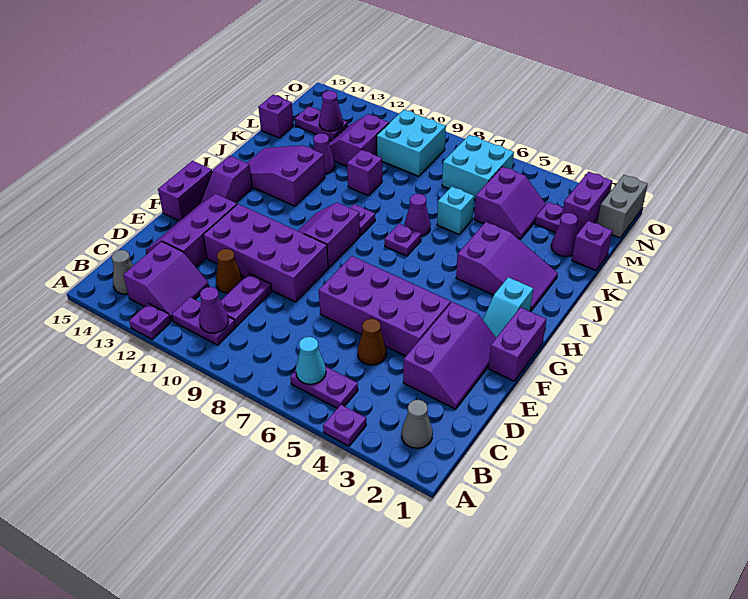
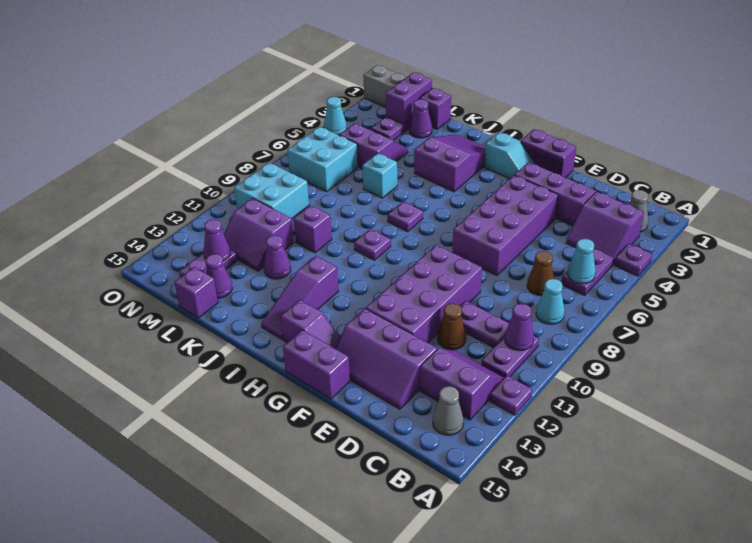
none -> cyan cone B8 level 1
brown cone D5 level 1 -> brown cone C7 level 1
purple slope G9:H10 level 1 top 9 -> purple slope B3:C4 level 1 top 3
purple slope I12:J14 level 1 top 12 -> purple slope I12:I14 level 1 top 12
purple cone J7 level 1 -> purple cone L14 level 1
purple brick M2:N2 level 2 -> purple brick M1:M2 level 2
none -> cyan cone O4 level 1

